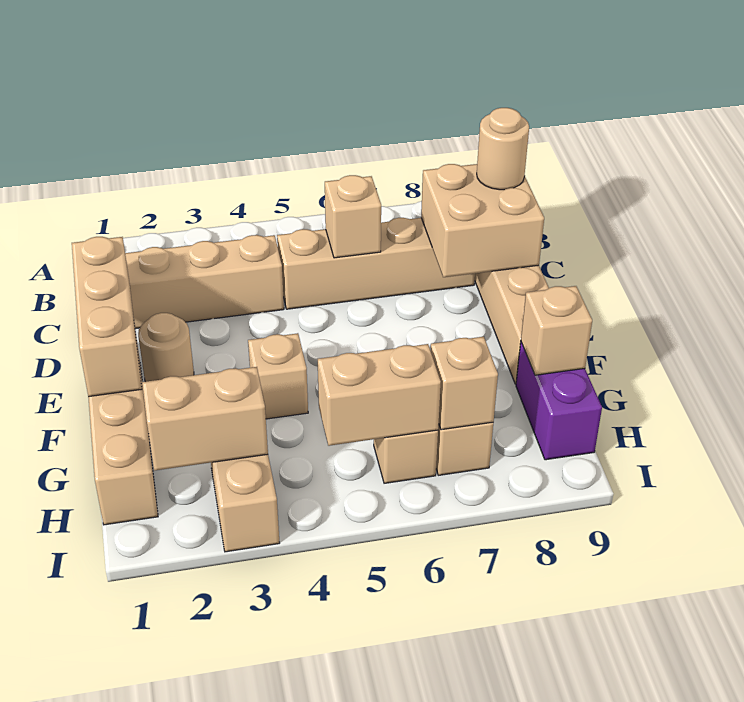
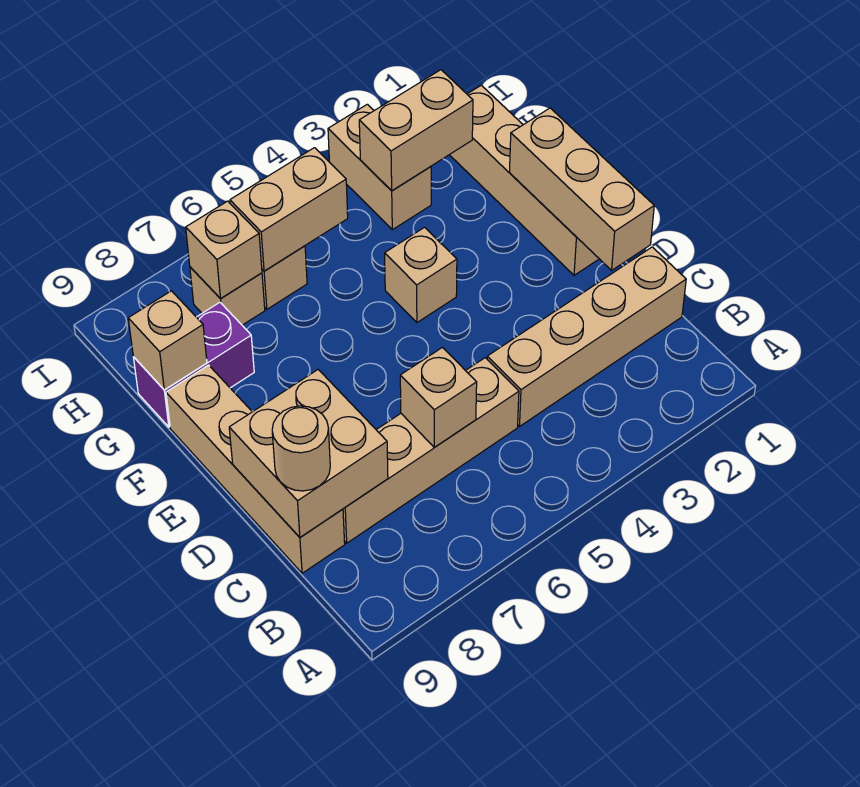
tan round brick E2 level 1 -> none
purple brick G9:H9 level 1 -> purple brick G8:G9 level 1

